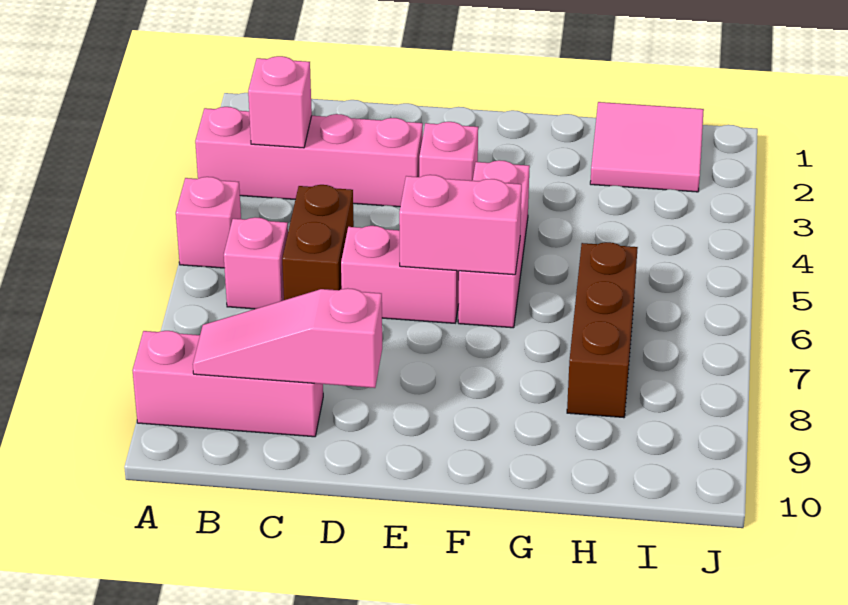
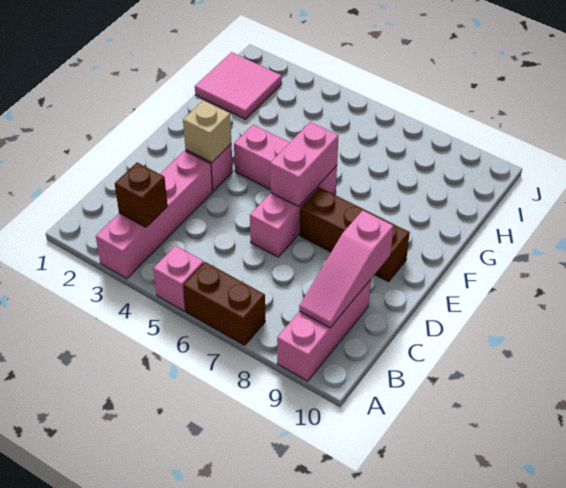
pink brick B3 level 2 -> brown brick B3 level 2
pink brick B6 level 1 -> none
brown brick C5:C6 level 1 -> brown brick A6:A7 level 1
none -> tan brick E3 level 2
brown brick H6:H8 level 1 -> brown brick E7:E9 level 1

